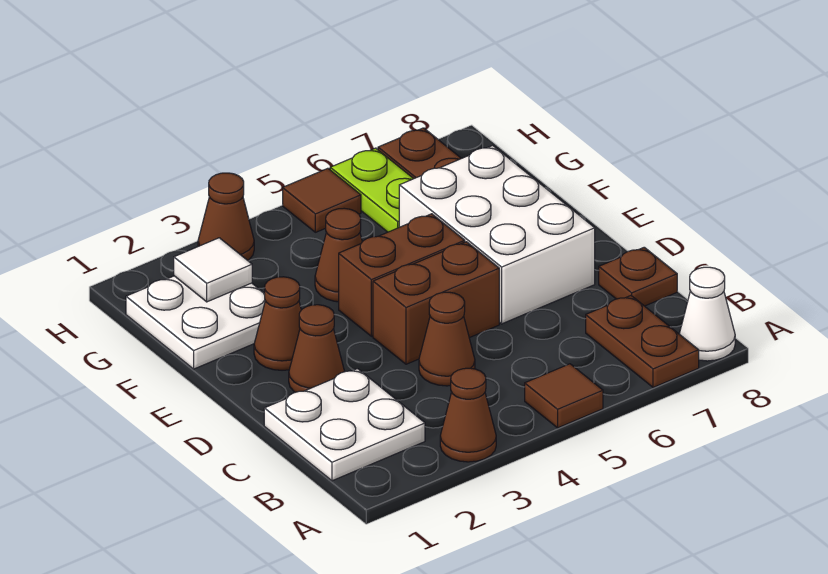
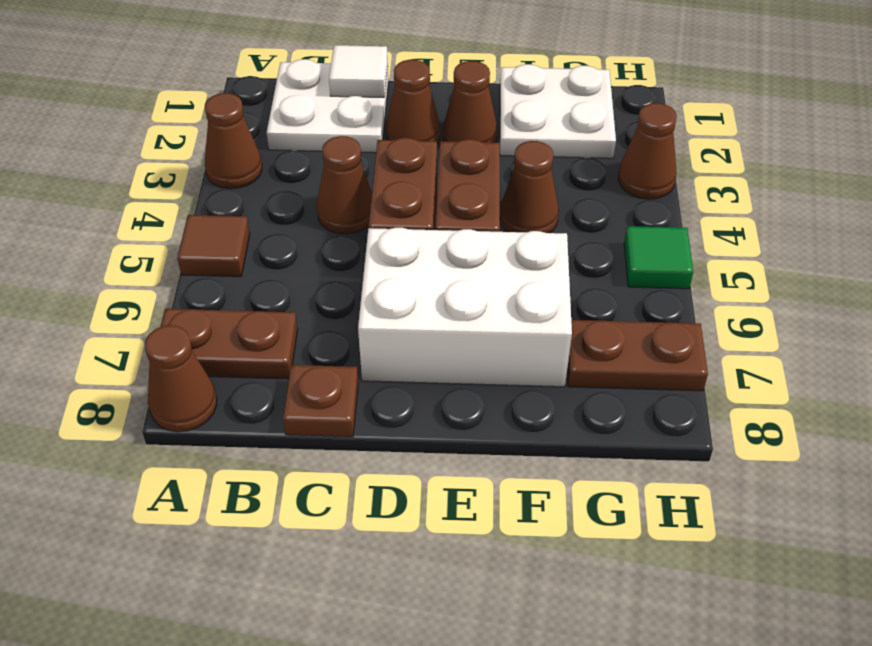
white cone A8 level 1 -> brown cone A8 level 1
white tile G2 level 2 -> white tile C1 level 2
lime plate G6:H6 level 1 -> none
brown tile H5 level 1 -> green tile H5 level 1

